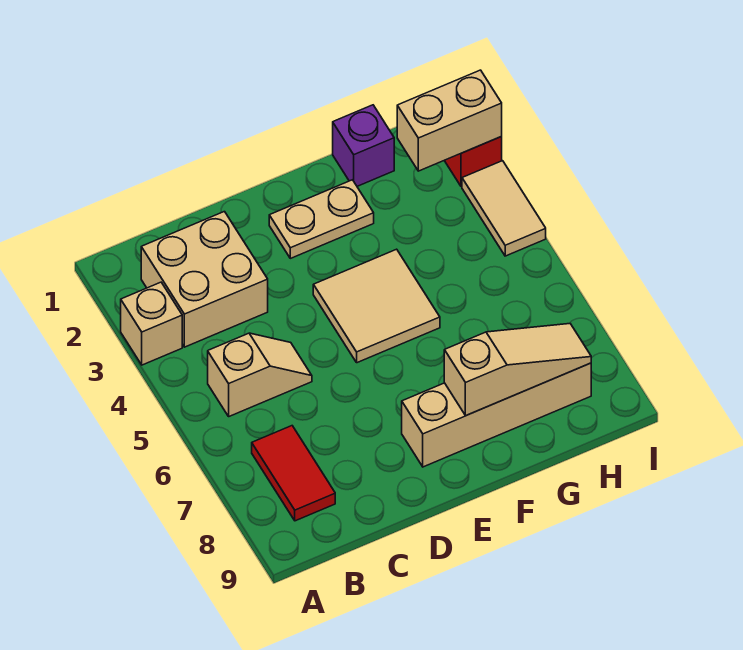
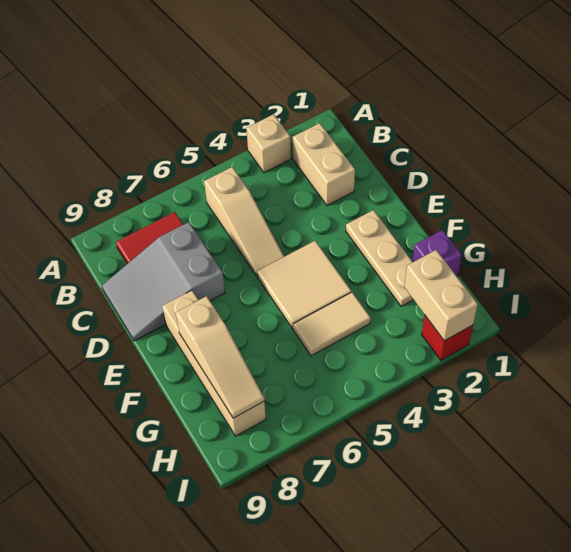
tan brick B2:C3 level 1 -> tan brick B2:C2 level 1
tan slope B5:C5 level 1 top B -> tan slope B5:D5 level 1 top B
none -> grey slope C7:D9 level 1 top 7
tan plate E2:F2 level 1 -> tan plate E2:G2 level 1
tan tile I3:I4 level 1 -> tan tile G4:G5 level 1

